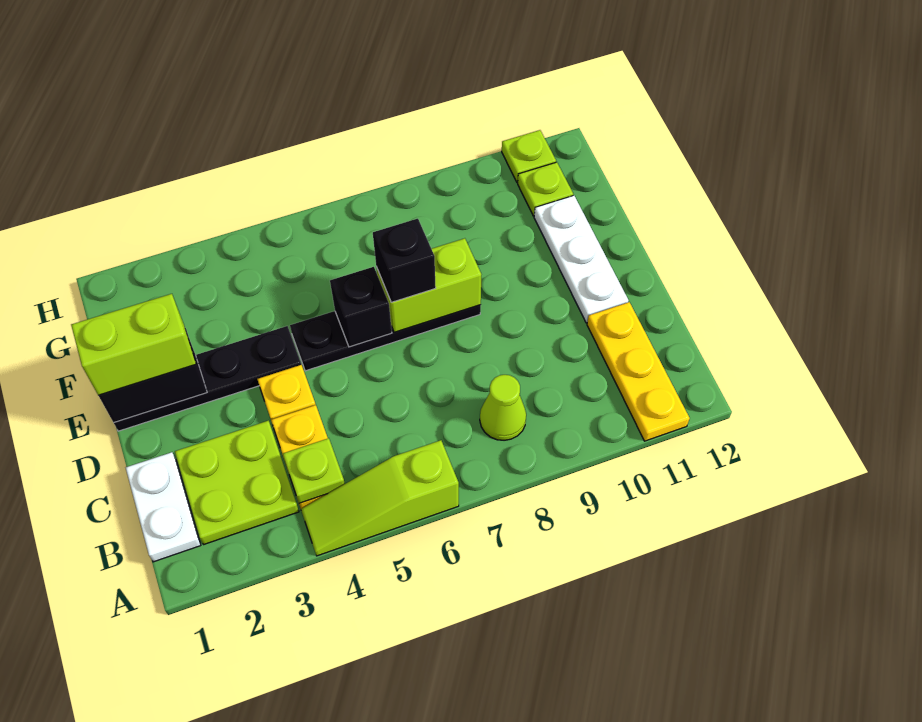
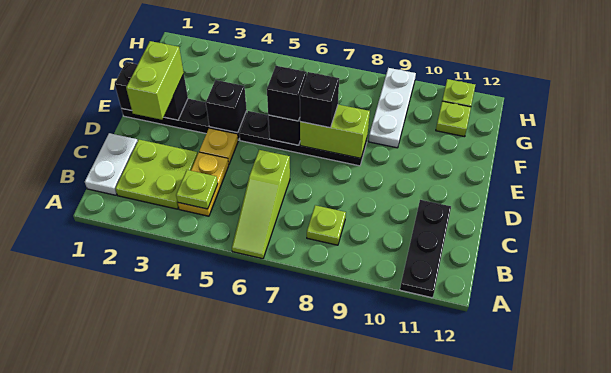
lime slope A4:A6 level 1 top 6 -> lime slope A6:C6 level 1 top C
yellow plate A11:C11 level 1 -> black plate A11:C11 level 1
lime cone B8 level 1 -> lime plate B8 level 1
white plate D11:F11 level 1 -> white plate F9:H9 level 1
lime brick E1:E2 level 3 -> lime brick D2:E2 level 3
none -> black brick E4 level 2
none -> black brick E6 level 3

